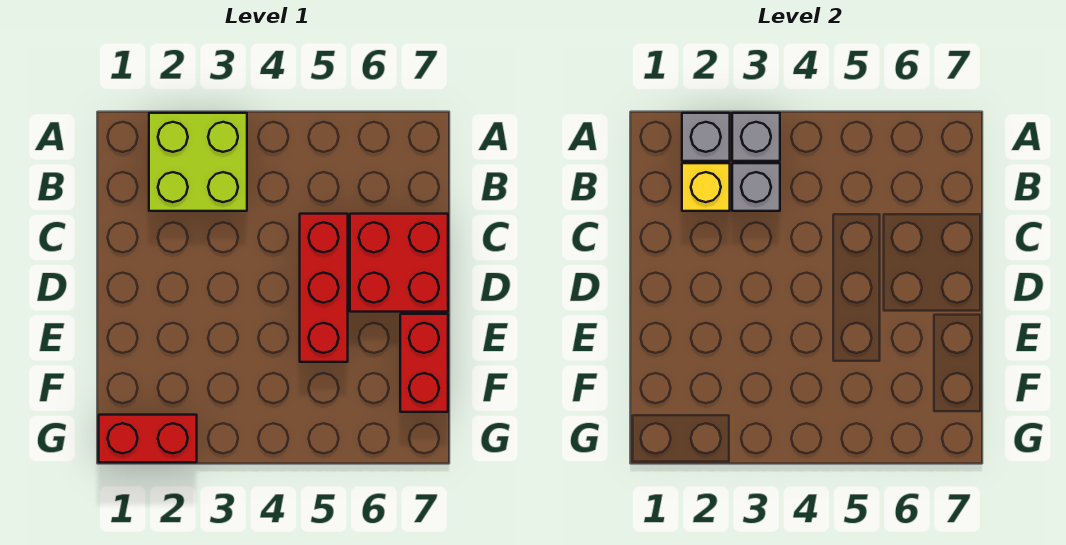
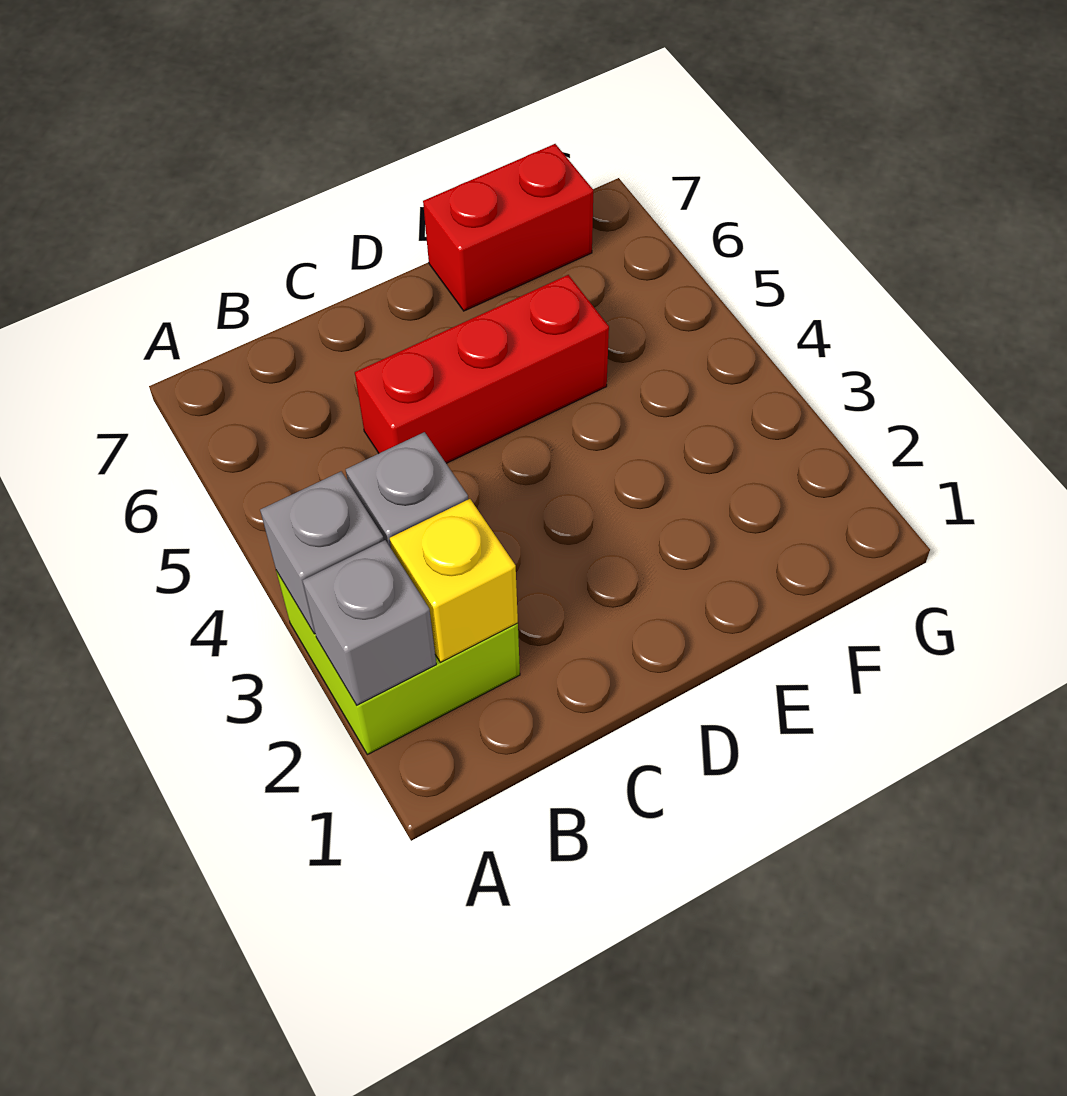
red brick C6:D7 level 1 -> none
red brick G1:G2 level 1 -> none

